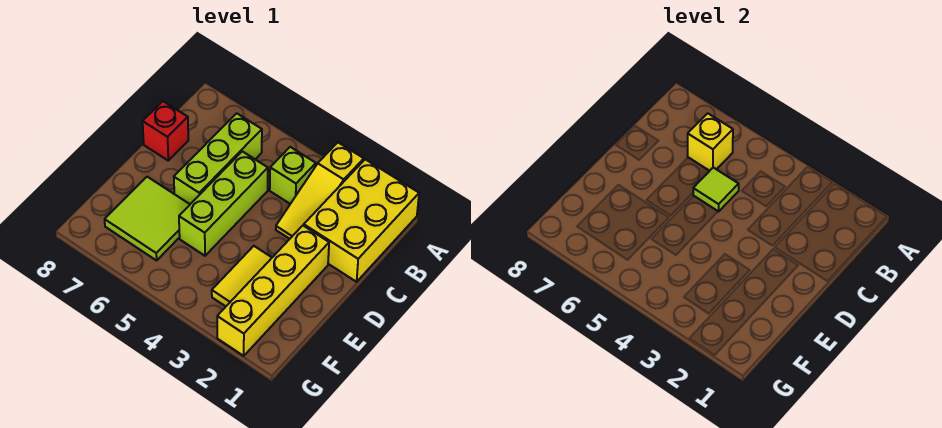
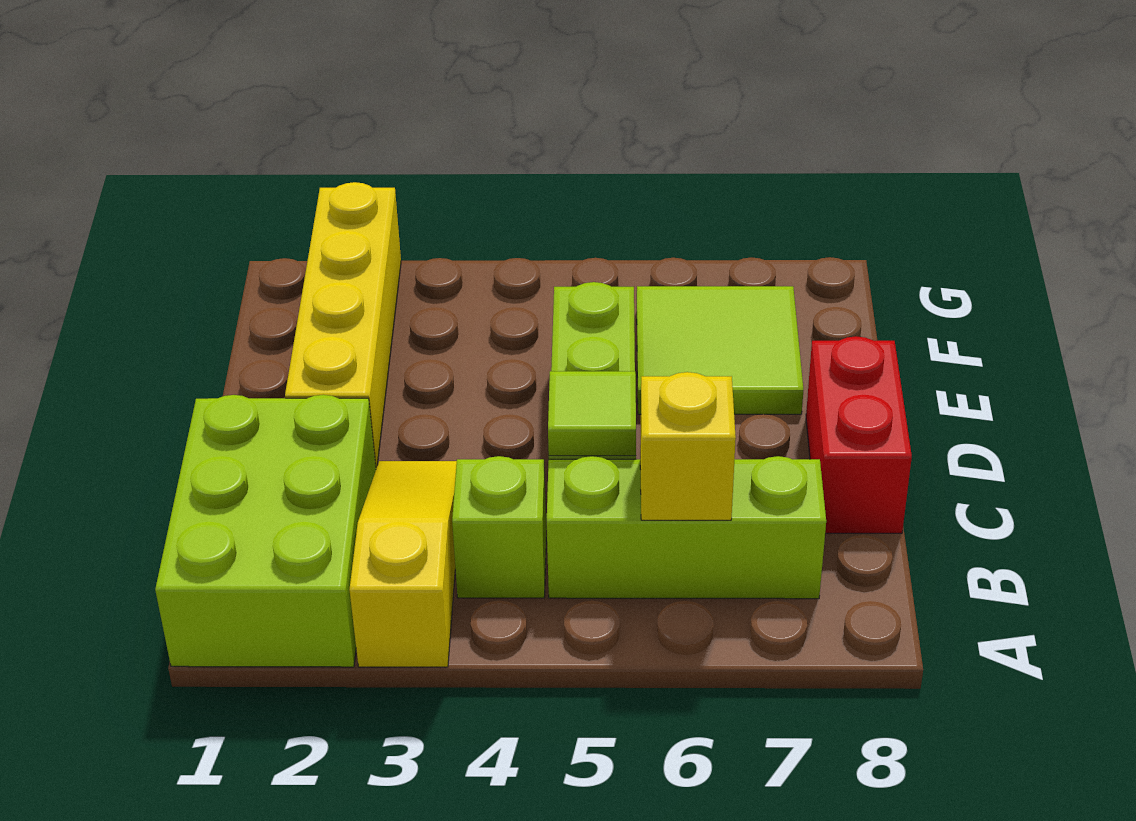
yellow brick A1:C2 level 1 -> lime brick A1:C2 level 1
lime brick B6:D6 level 1 -> lime brick B5:B7 level 1
red brick C8 level 1 -> red brick C8:D8 level 1
yellow tile E3:F3 level 1 -> none

